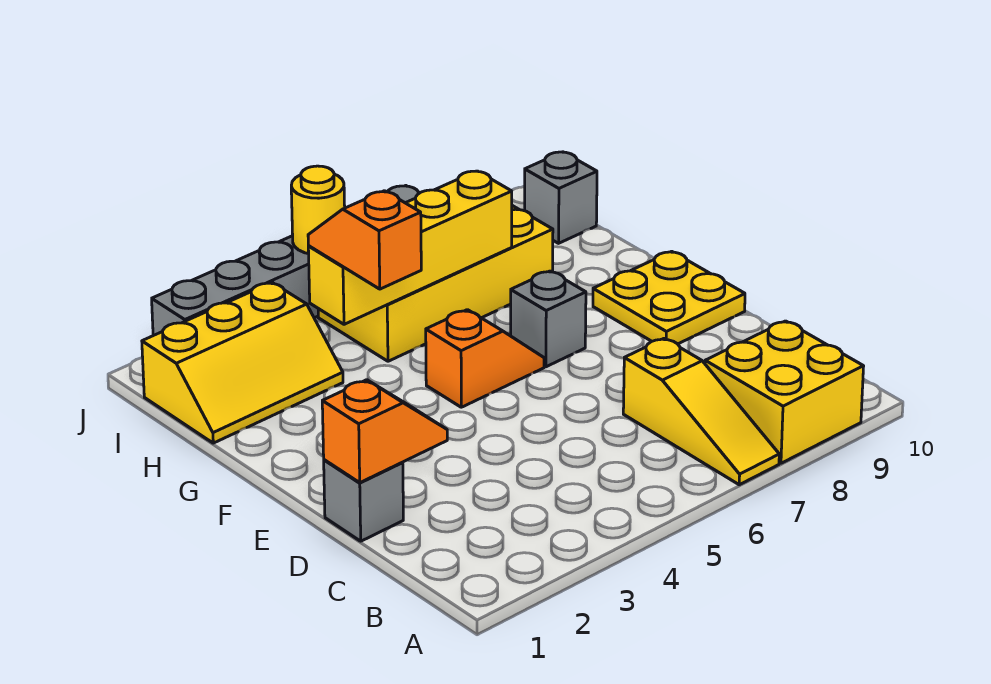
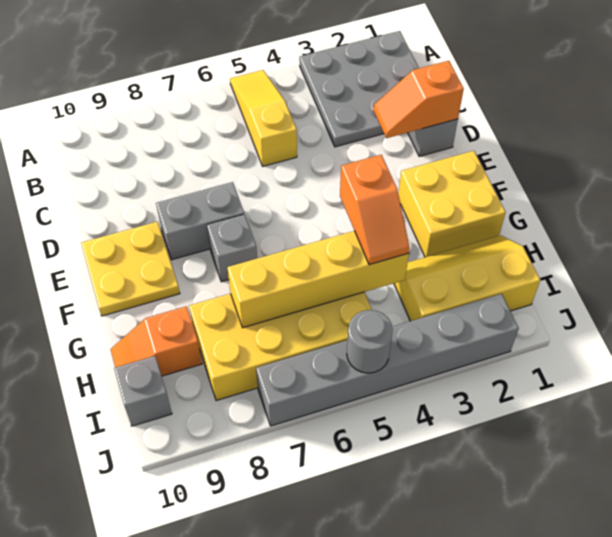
none -> grey plate A1:C3 level 1
yellow slope A7:C7 level 1 top C -> yellow slope A5:C5 level 1 top C
yellow brick A8:B9 level 1 -> yellow brick F1:G2 level 1
none -> grey brick E7:E8 level 1
orange slope F5:F6 level 1 top 5 -> orange slope H9:H10 level 1 top 9
yellow round brick J5 level 2 -> grey round brick J5 level 2

